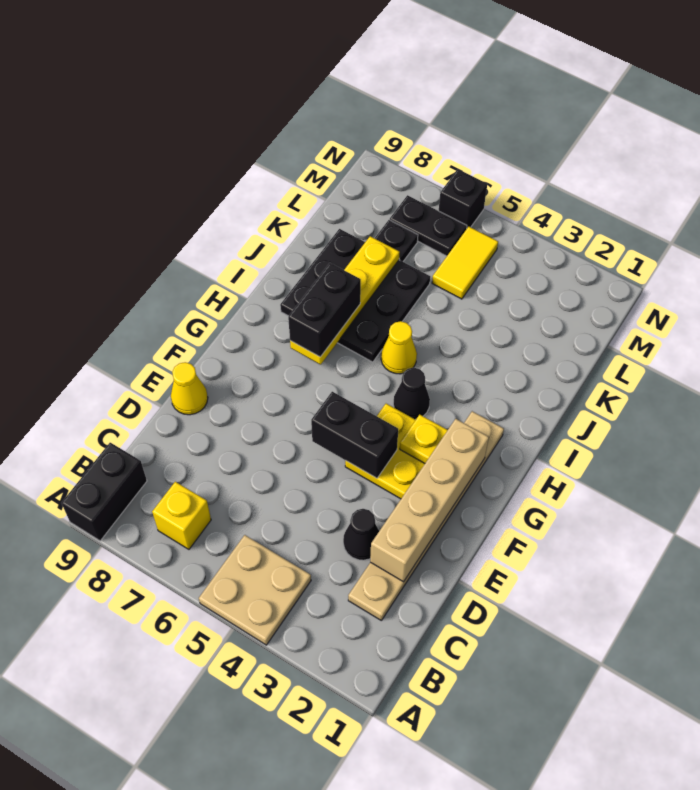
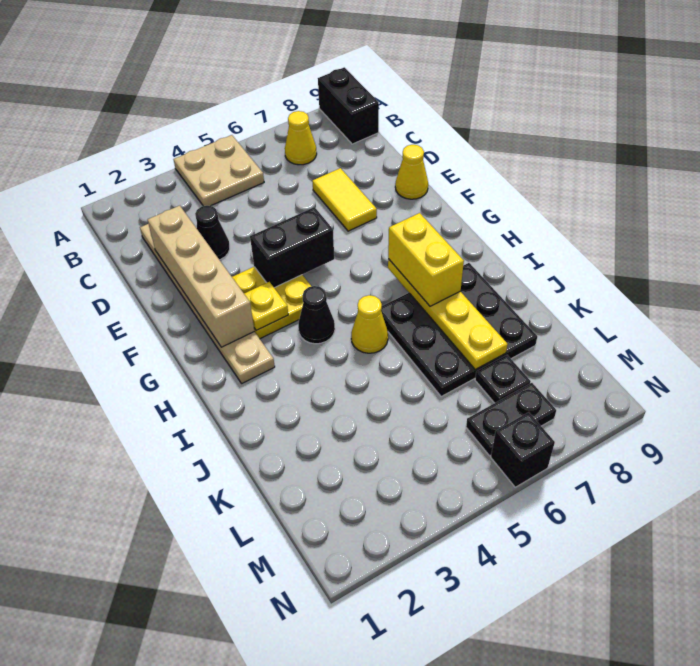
yellow brick B7 level 1 -> yellow cone B7 level 1
black brick H7:I7 level 3 -> yellow brick H7:I7 level 3
yellow tile L5:M5 level 1 -> yellow tile D7:E7 level 1

